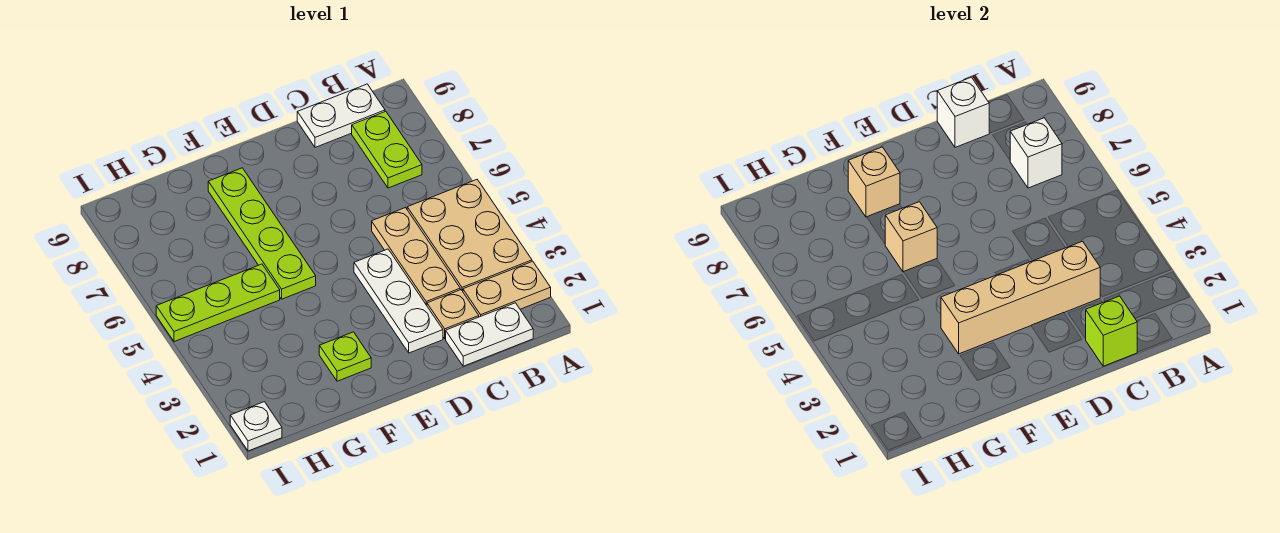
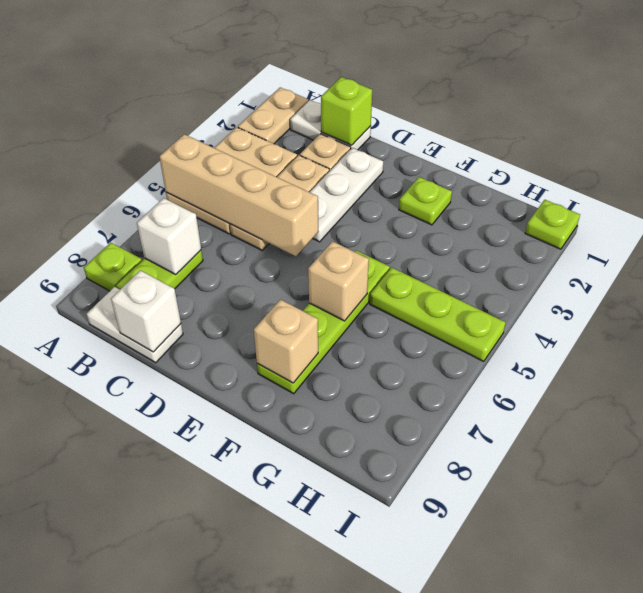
tan plate A2:B2 level 1 -> tan plate A1:A2 level 1
none -> lime plate A8 level 1
tan brick C3:F3 level 2 -> tan brick A5:D5 level 2
white plate I1 level 1 -> lime plate I1 level 1

